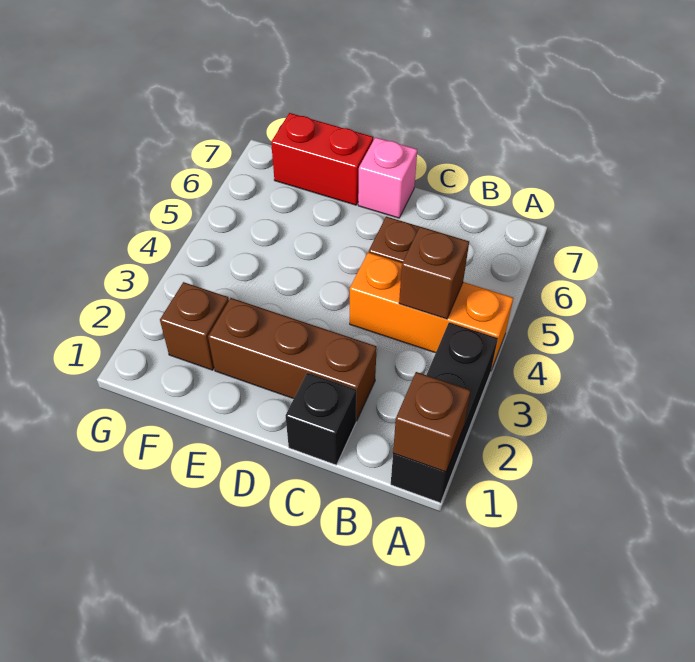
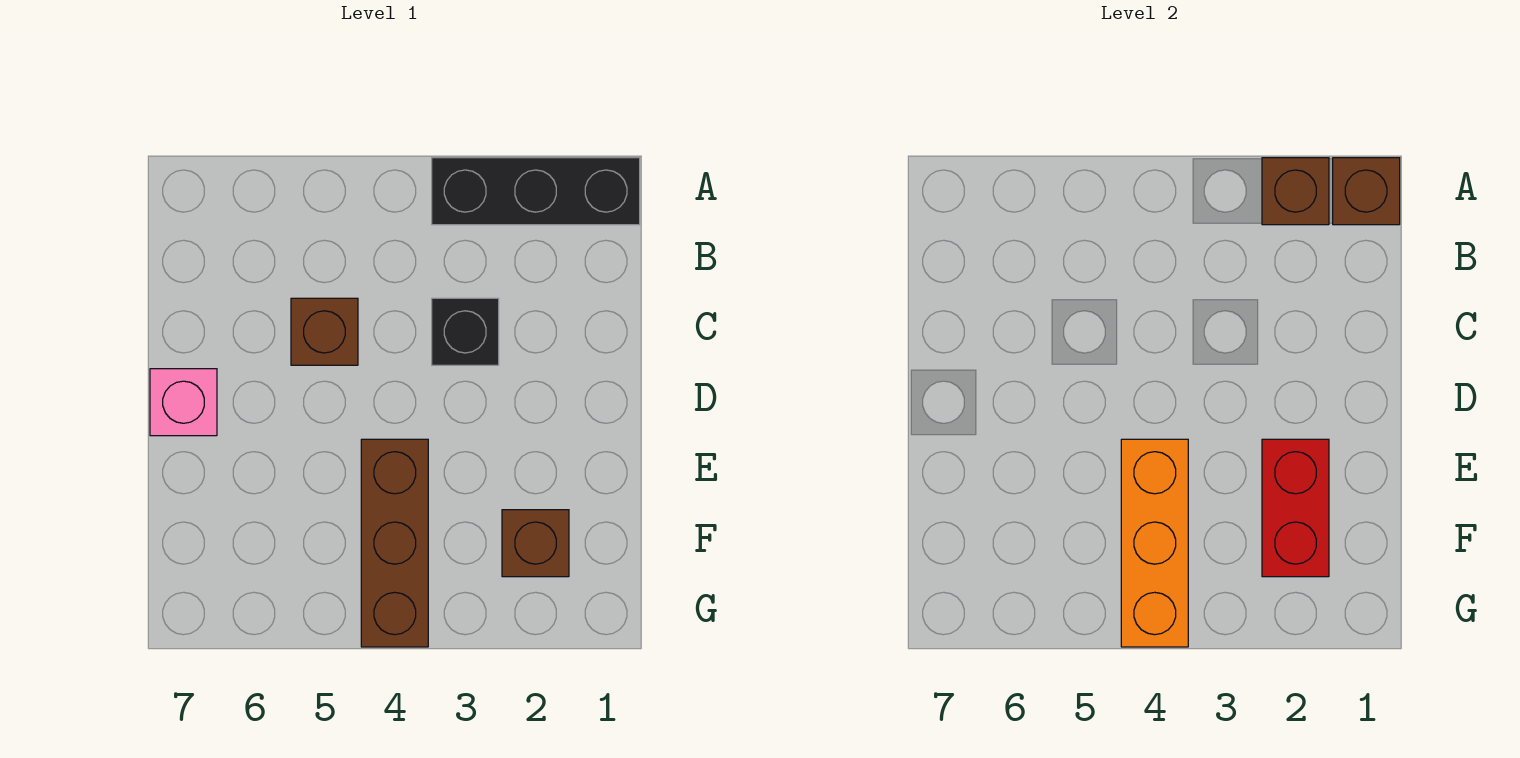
orange brick A4:C4 level 1 -> orange brick E4:G4 level 2
brown brick B4 level 2 -> brown brick A2 level 2
black brick C1 level 1 -> black brick C3 level 1
brown brick C2:E2 level 1 -> brown brick E4:G4 level 1
red brick E7:F7 level 1 -> red brick E2:F2 level 2

